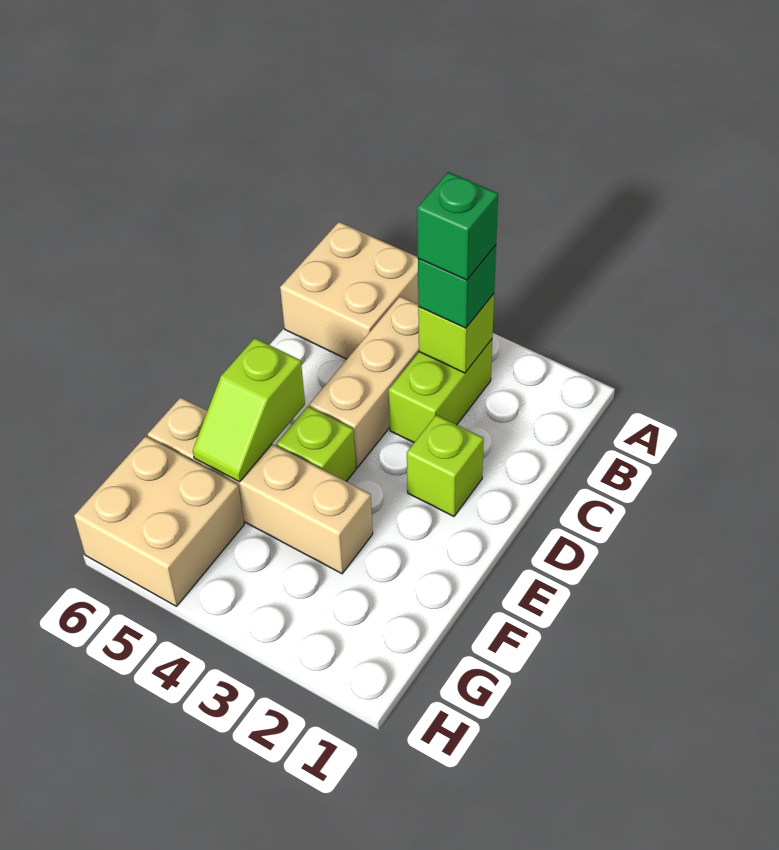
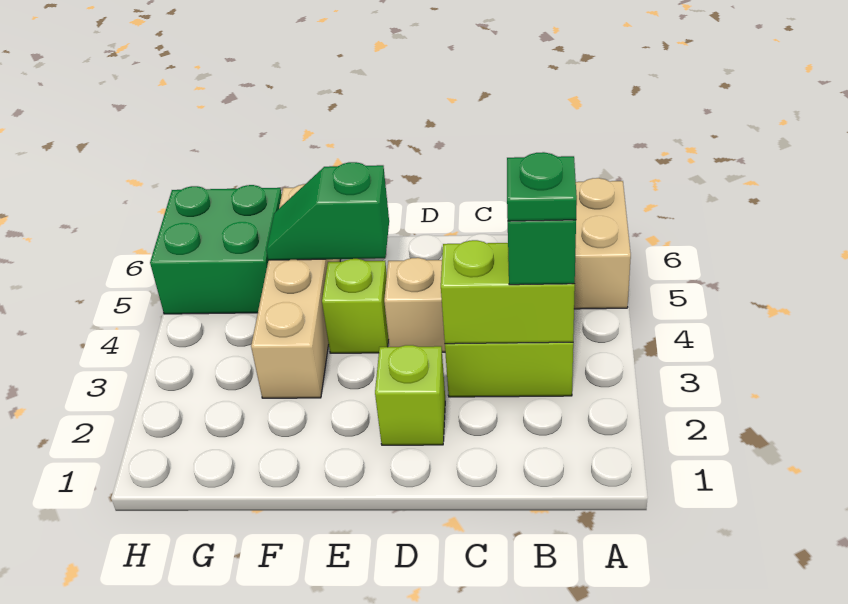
lime brick B3 level 2 -> lime brick B3:C3 level 2
green brick B3 level 4 -> green plate B3 level 4
lime slope E5:F5 level 2 top E -> green slope E5:F5 level 2 top E
tan brick G5:H6 level 1 -> green brick G5:H6 level 1

